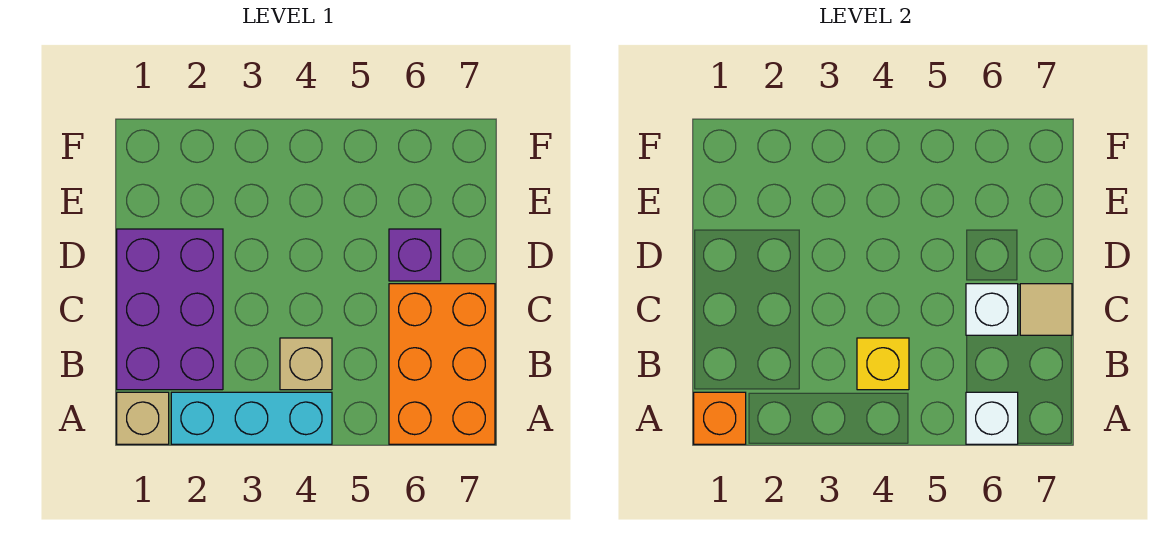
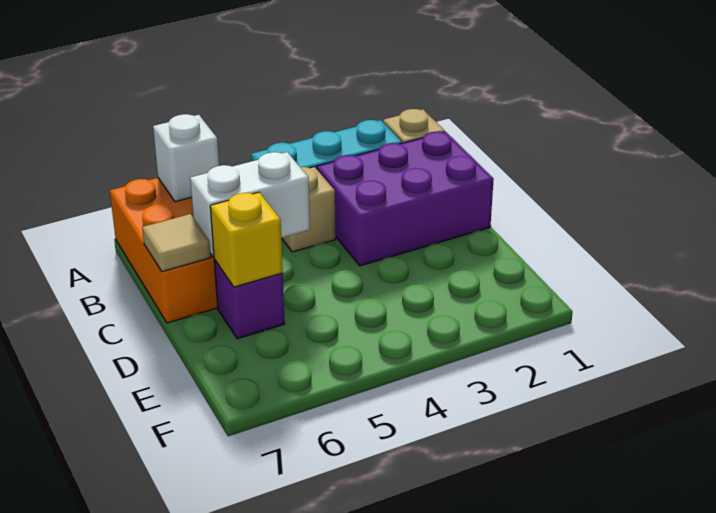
orange brick A1 level 2 -> none
purple brick B1:D2 level 1 -> purple brick B1:C3 level 1
yellow brick B4 level 2 -> yellow brick D6 level 2
white brick C6 level 2 -> white brick C5:C6 level 2

